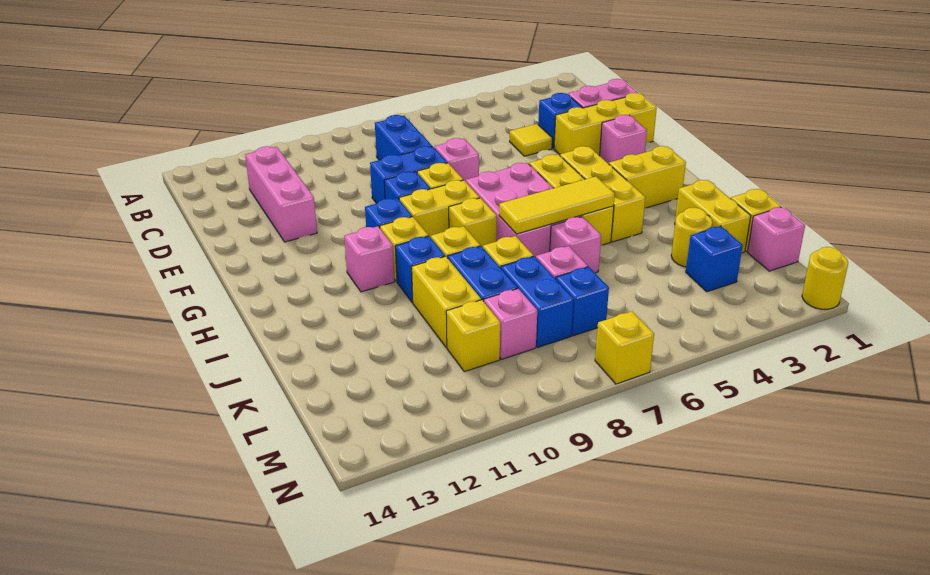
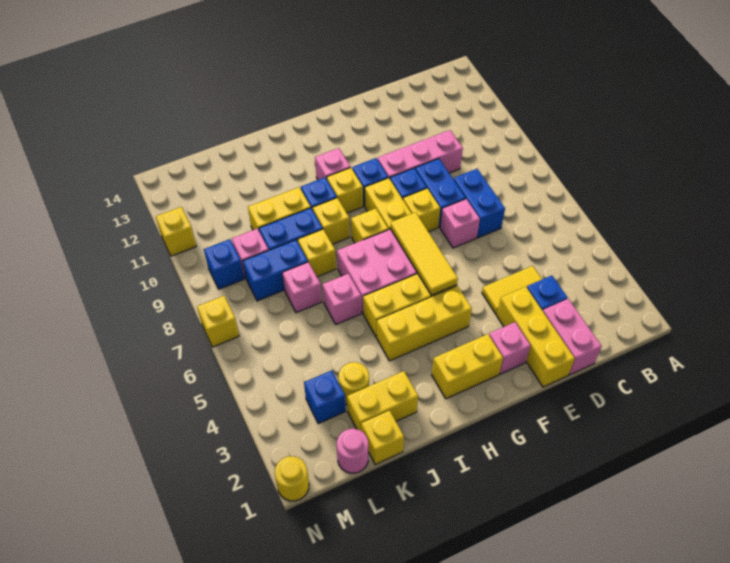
blue brick C8:D8 level 1 -> blue brick D7:D8 level 1
pink brick C12:E12 level 1 -> pink brick D10:F10 level 1
yellow tile D4 level 1 -> yellow tile D4:E4 level 1
yellow brick H2:H3 level 1 -> yellow brick G2:H2 level 1
yellow tile I5:I7 level 2 -> yellow tile G5:G7 level 2
pink brick L1 level 1 -> pink round brick L1 level 1
blue brick L7 level 1 -> blue brick M9 level 1
yellow brick L10 level 1 -> yellow brick N11 level 1

